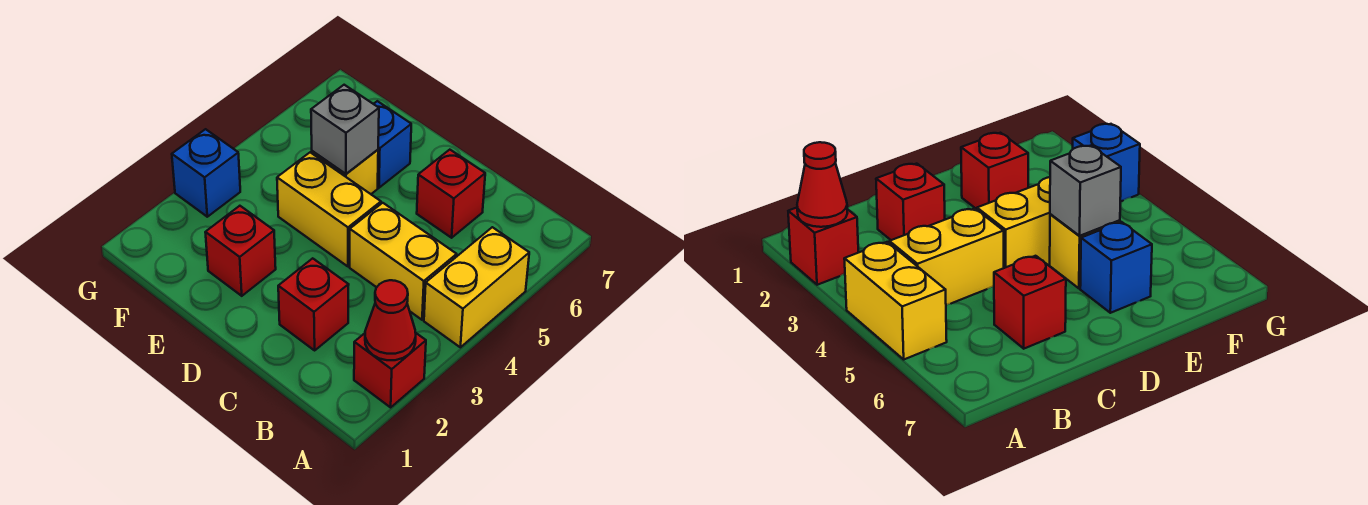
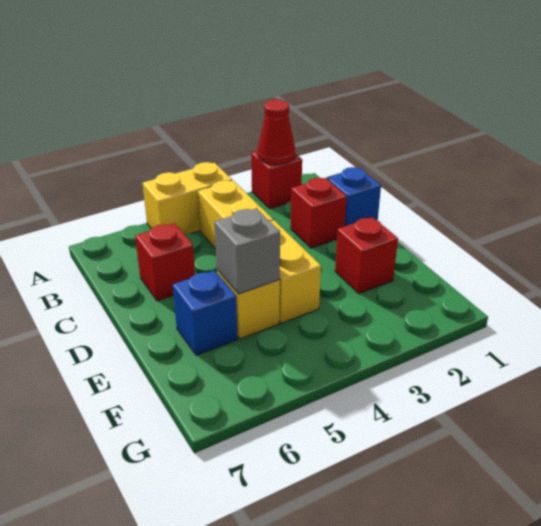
blue brick G3 level 1 -> blue brick C1 level 1

